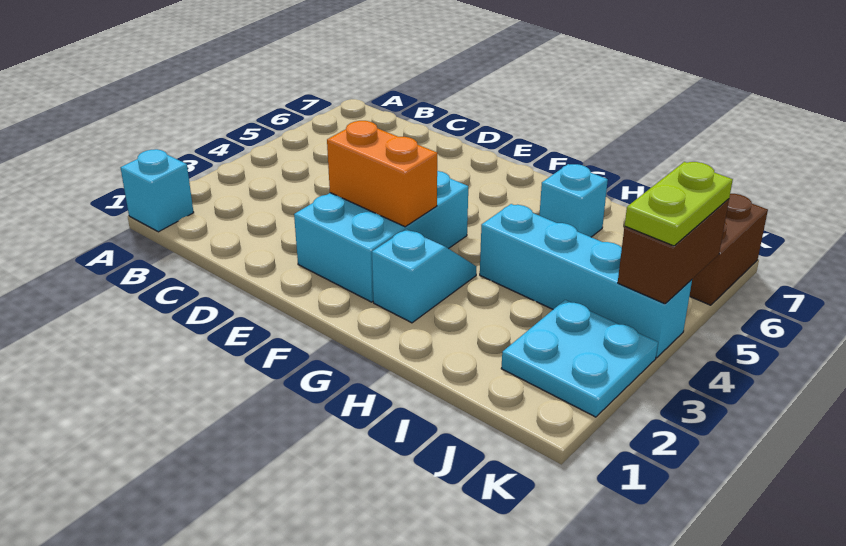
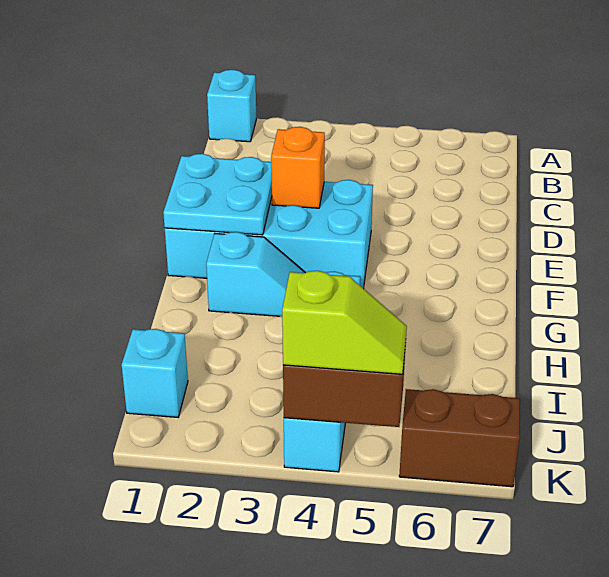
cyan brick E2:F4 level 1 -> cyan brick E1:F4 level 1
orange brick E3:F3 level 2 -> orange brick E3 level 2
cyan brick H6 level 1 -> cyan brick J1 level 1
cyan plate J2:K3 level 1 -> cyan plate E1:F2 level 2
lime plate K4:K5 level 3 -> lime slope K4:K5 level 3 top 4

